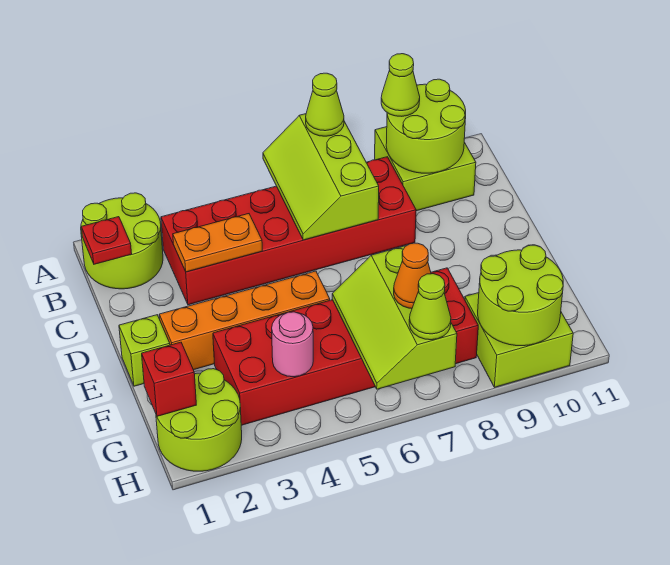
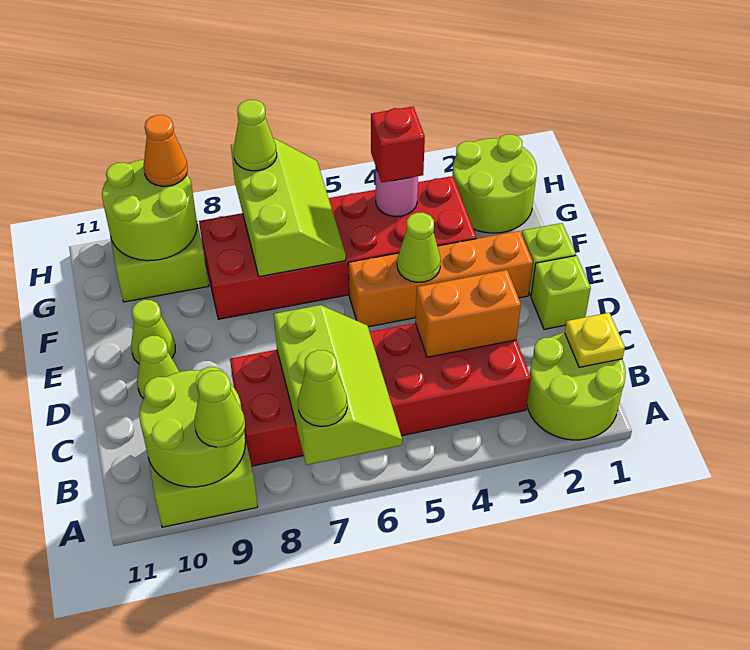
red plate B1 level 2 -> yellow plate B1 level 2
orange plate C3:C4 level 2 -> orange brick C3:C4 level 2
none -> lime brick D1 level 1
none -> lime cone D10 level 1
none -> lime cone E4 level 2
none -> lime cone E10 level 1
red brick G1 level 2 -> red brick G4 level 3
orange cone G7 level 3 -> orange cone H9 level 3

